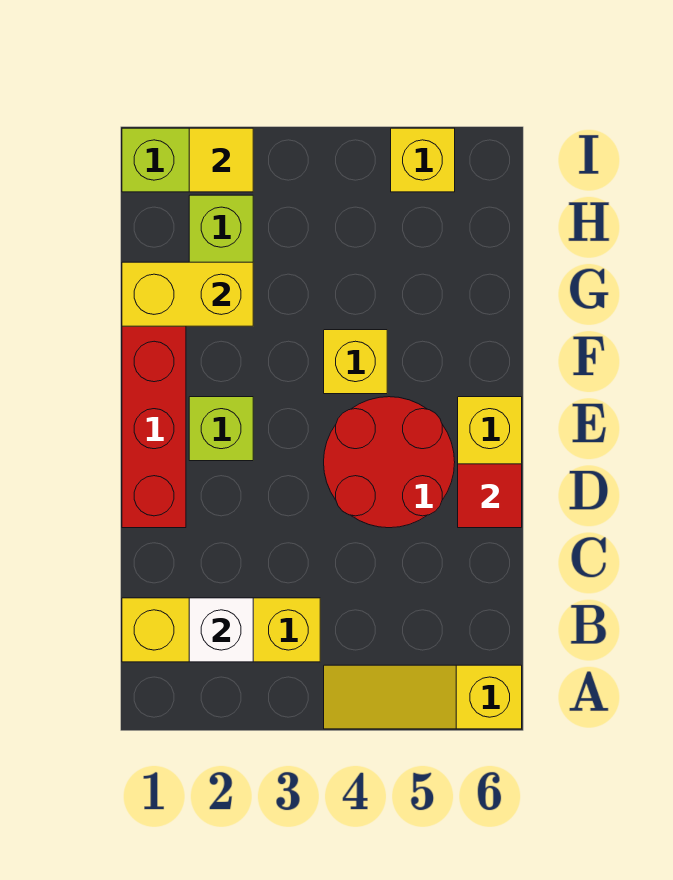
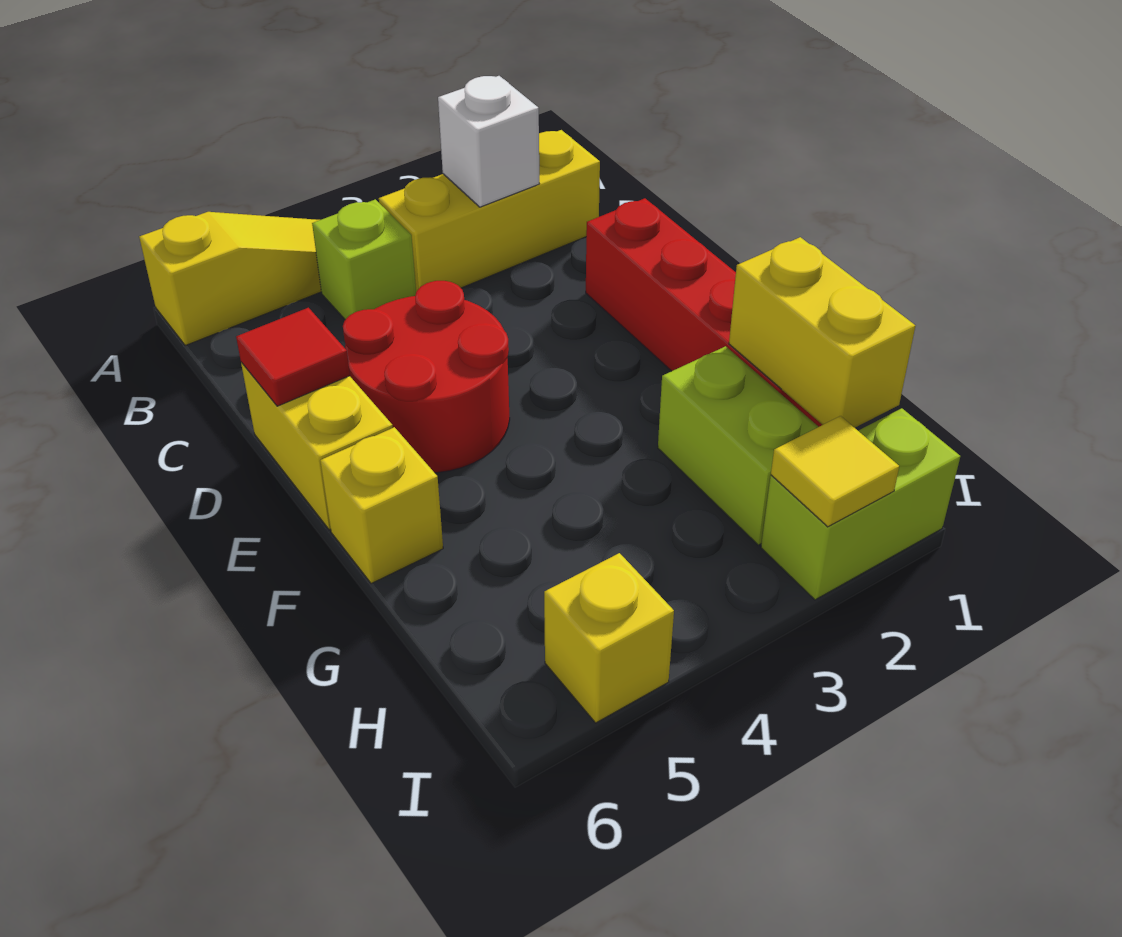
lime brick E2 level 1 -> lime brick B4 level 1
yellow brick F4 level 1 -> yellow brick F6 level 1
yellow brick G1:G2 level 2 -> yellow brick G1:H1 level 2

